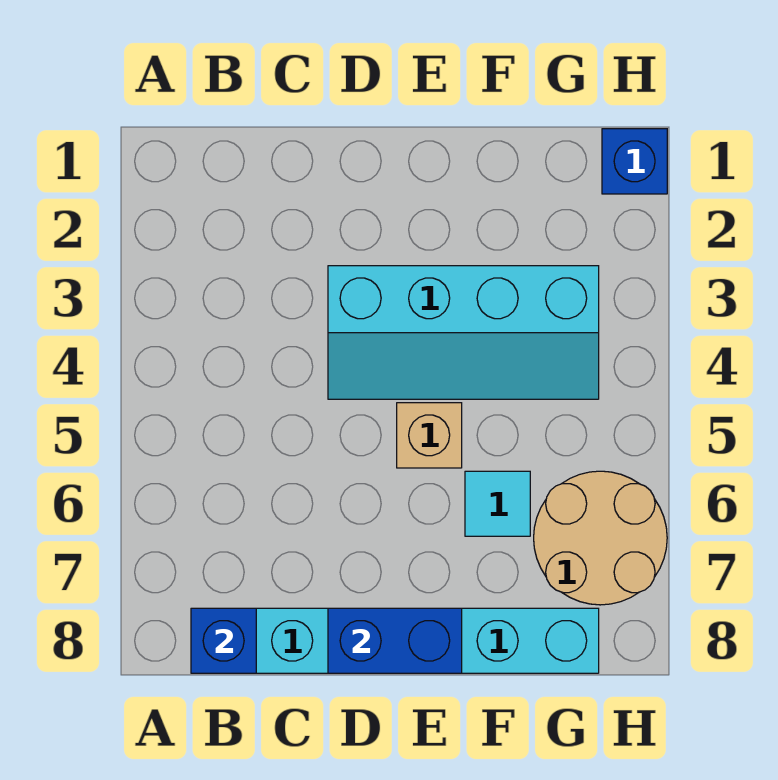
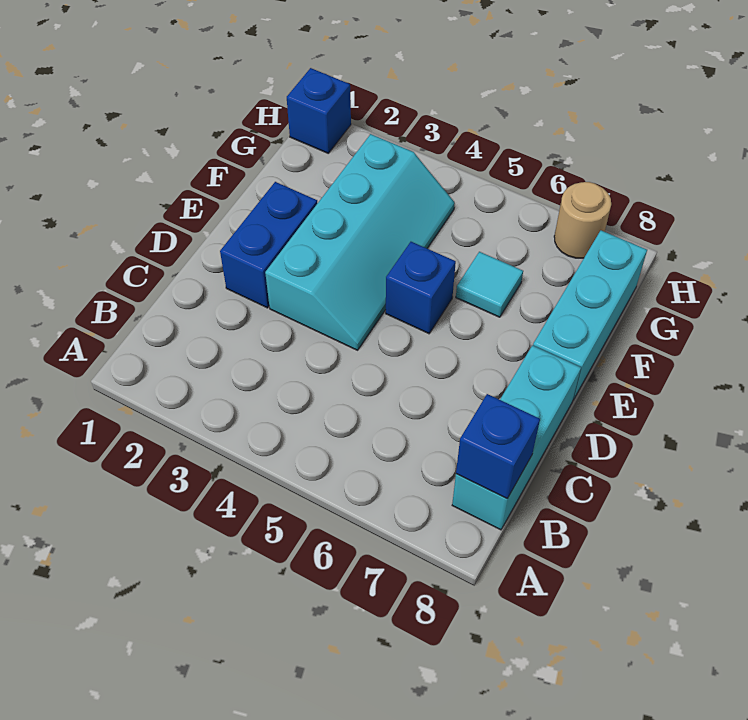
blue brick D8:E8 level 2 -> blue brick D2:E2 level 1
tan brick E5 level 1 -> blue brick E5 level 1
tan round brick G6:H7 level 1 -> tan round brick H7 level 1

